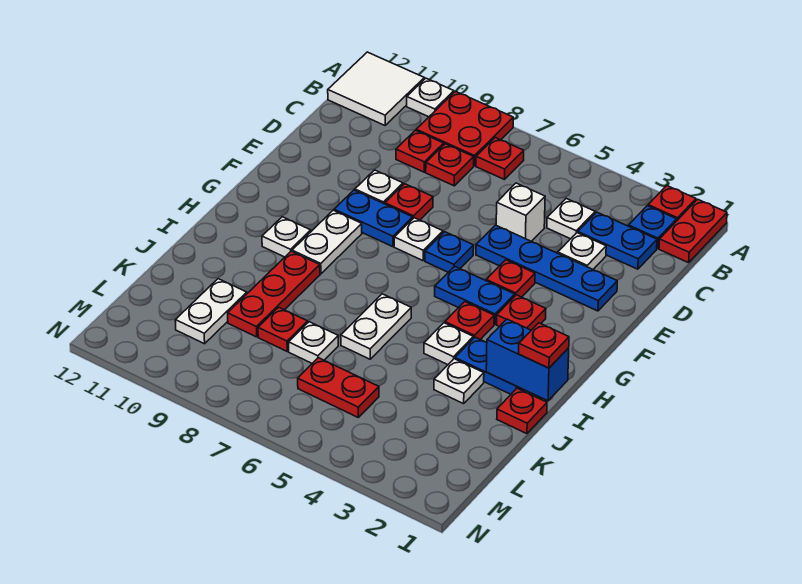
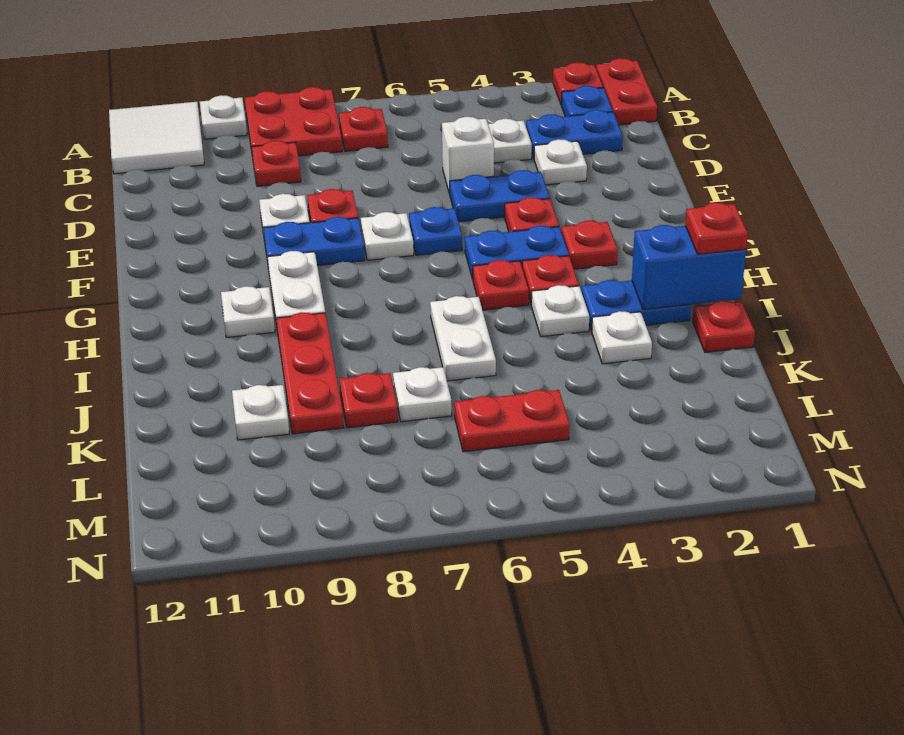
red plate C8 level 1 -> red plate H5 level 1
blue plate E2:E5 level 1 -> blue plate E4:E5 level 1
white plate K10:L10 level 1 -> white plate K10 level 1

